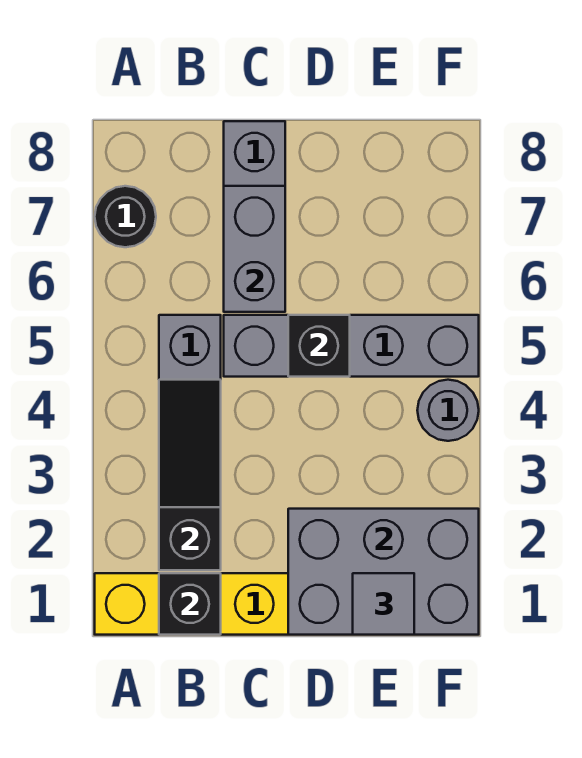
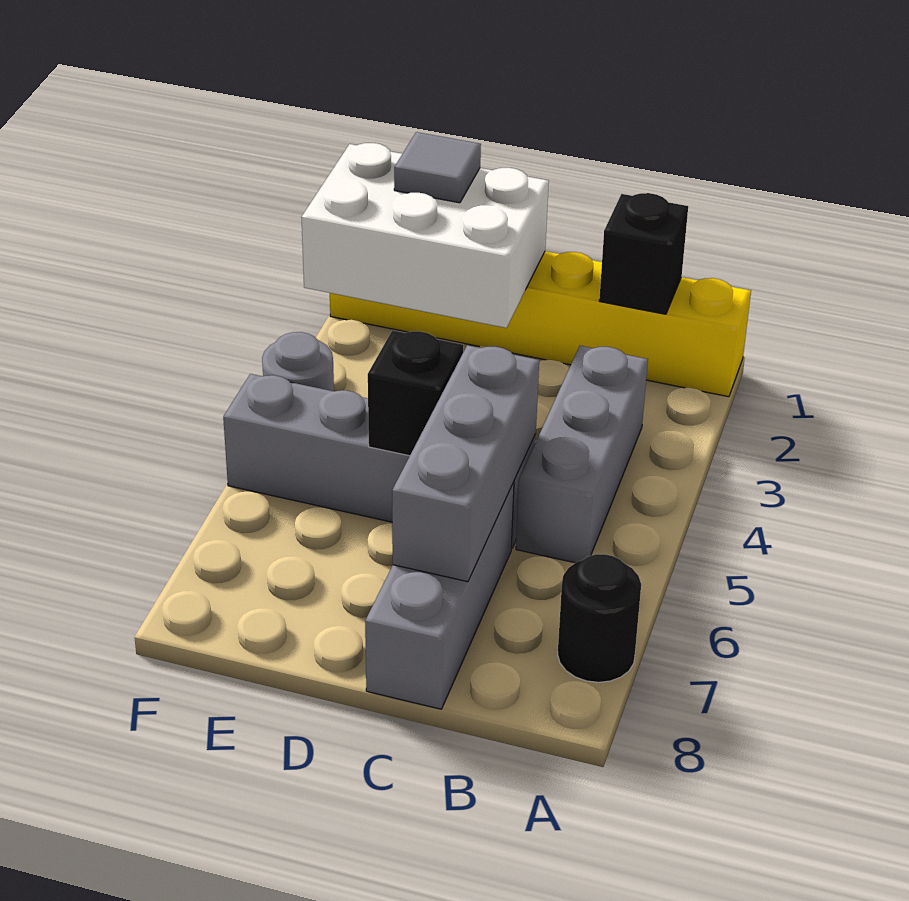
black slope B2:B4 level 2 top 2 -> none
grey brick C6:C7 level 2 -> grey brick C5:C7 level 2
grey brick D1:F2 level 2 -> white brick D1:F2 level 2

